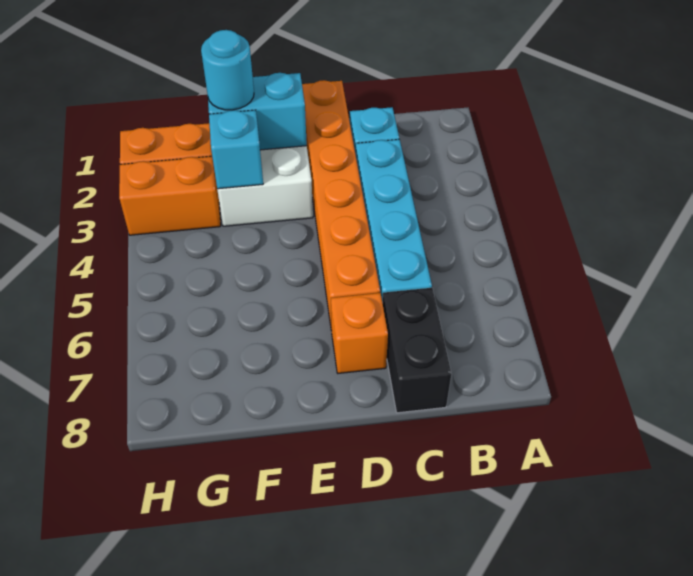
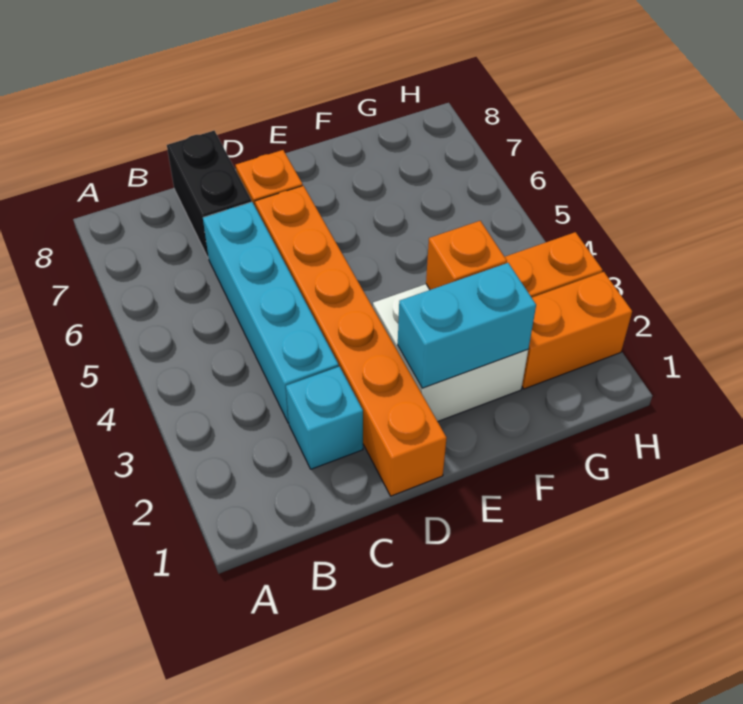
cyan round brick F2 level 3 -> none
cyan brick F3 level 2 -> orange brick F3 level 2

